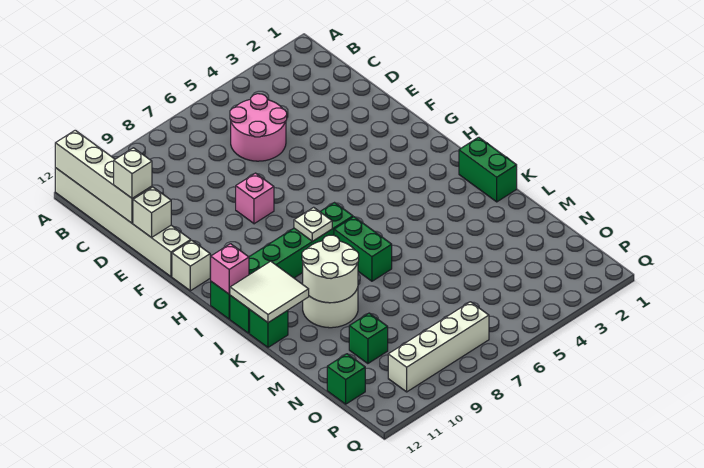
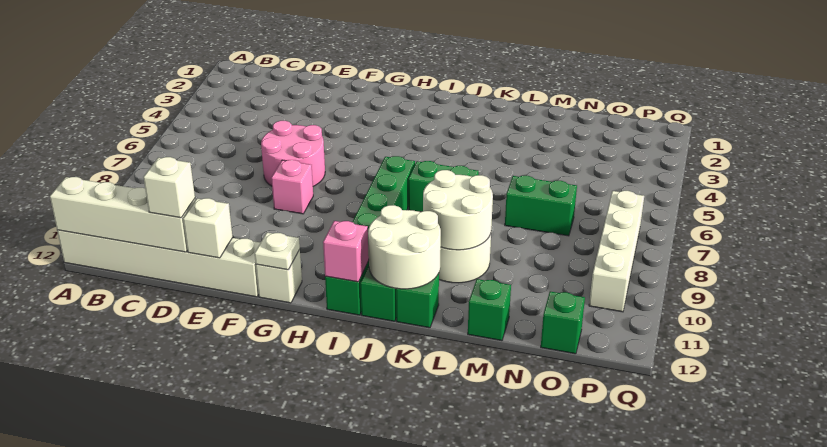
pink round brick C5:D6 level 1 -> pink round brick E6:F7 level 1
white plate I8 level 2 -> white plate G12 level 2
green brick J1:K1 level 1 -> green brick M7:N7 level 1
white tile J11:K12 level 2 -> white round brick J11:K12 level 2
green brick N10 level 1 -> green brick M12 level 1

